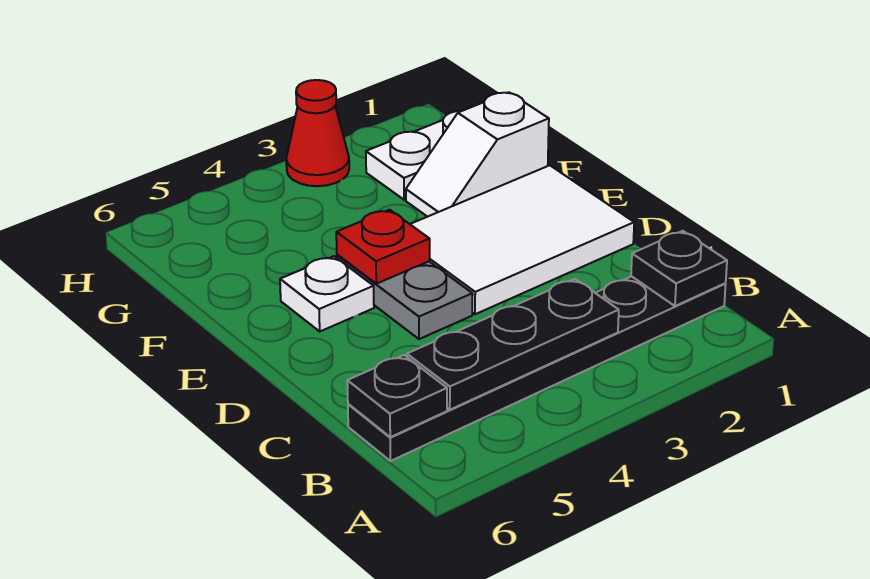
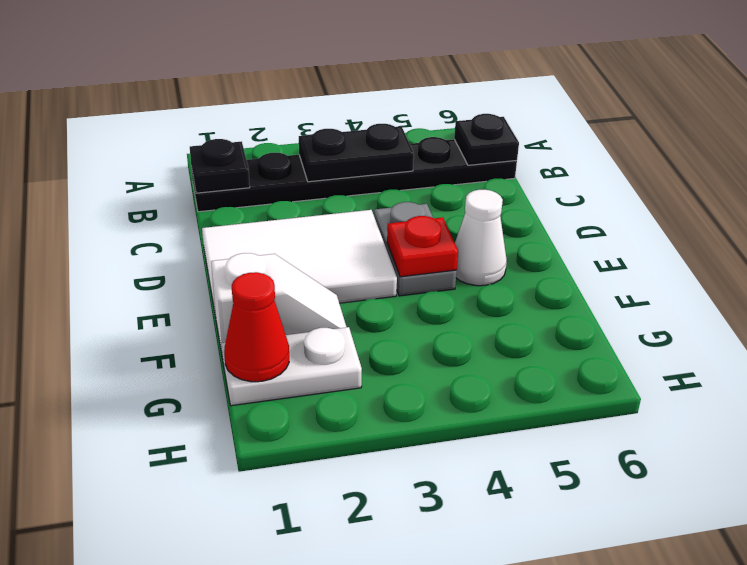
black plate B3:B5 level 2 -> black plate B3:B4 level 2
white plate E5 level 1 -> white cone E5 level 1
red cone H3 level 1 -> red cone G1 level 2

